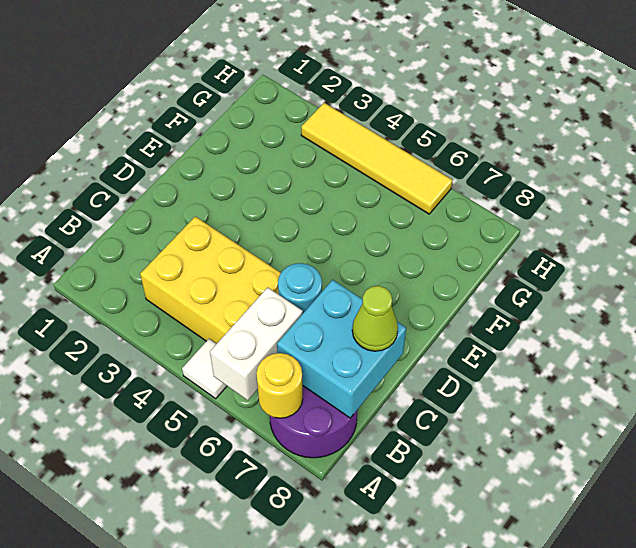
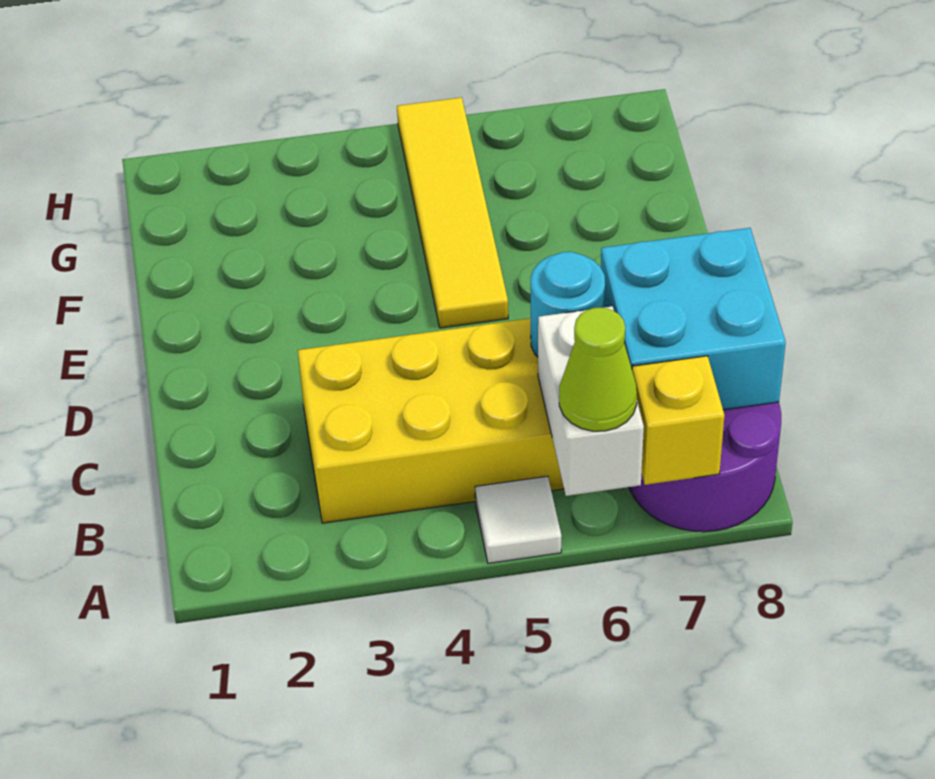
yellow round brick A7 level 2 -> yellow brick A7 level 2
lime cone C8 level 3 -> lime cone A6 level 3
yellow tile H3:H6 level 1 -> yellow tile E5:H5 level 1

